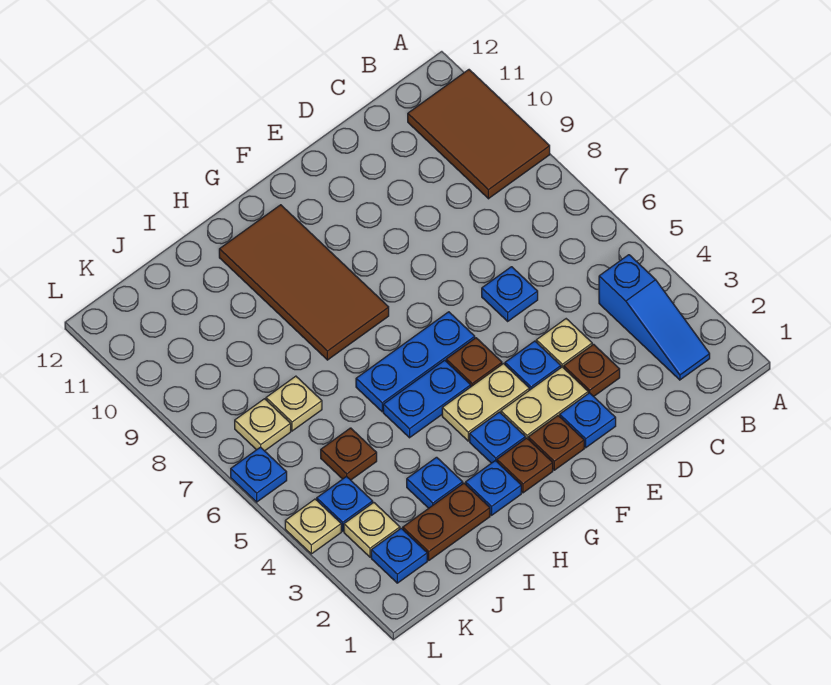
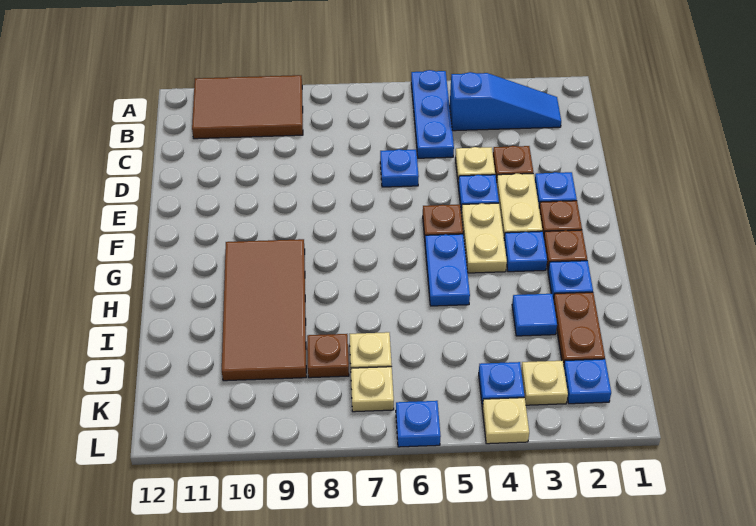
blue plate F6:H6 level 1 -> blue plate A5:C5 level 1
brown tile G8:H11 level 1 -> brown tile G9:J10 level 1
blue plate I3 level 1 -> blue tile I3 level 1
brown plate J5 level 1 -> brown plate J8 level 1

